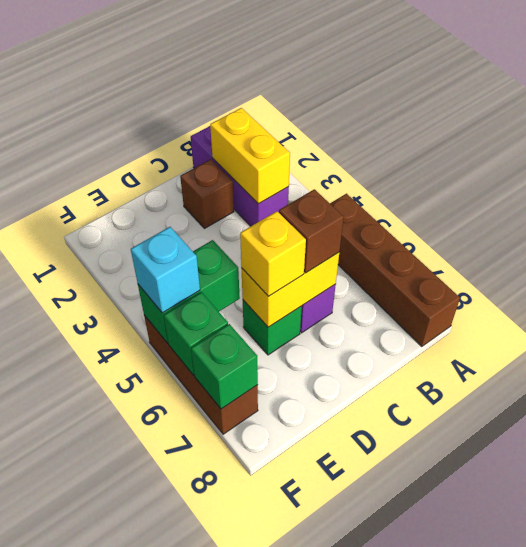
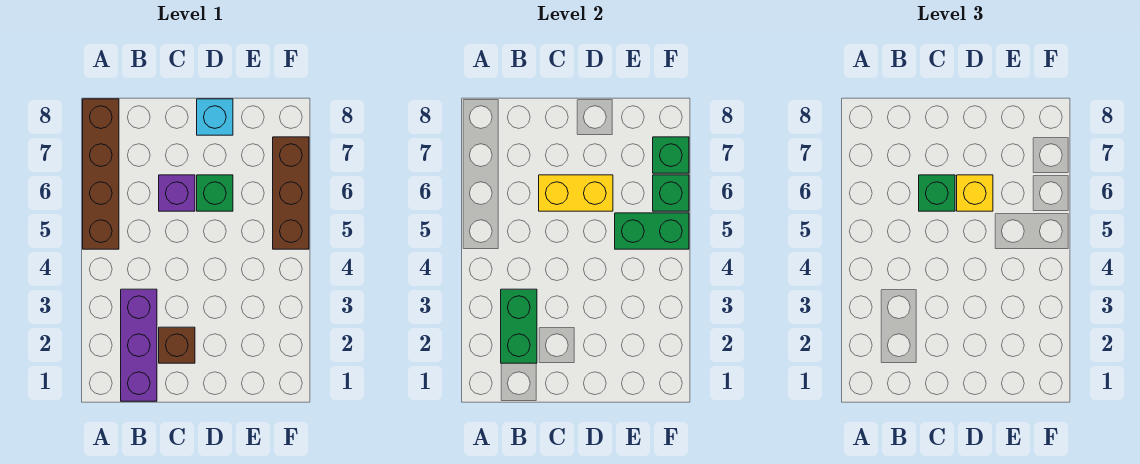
yellow brick B2:B3 level 2 -> green brick B2:B3 level 2
brown brick C6 level 3 -> green brick C6 level 3
cyan brick F5 level 3 -> cyan brick D8 level 1

